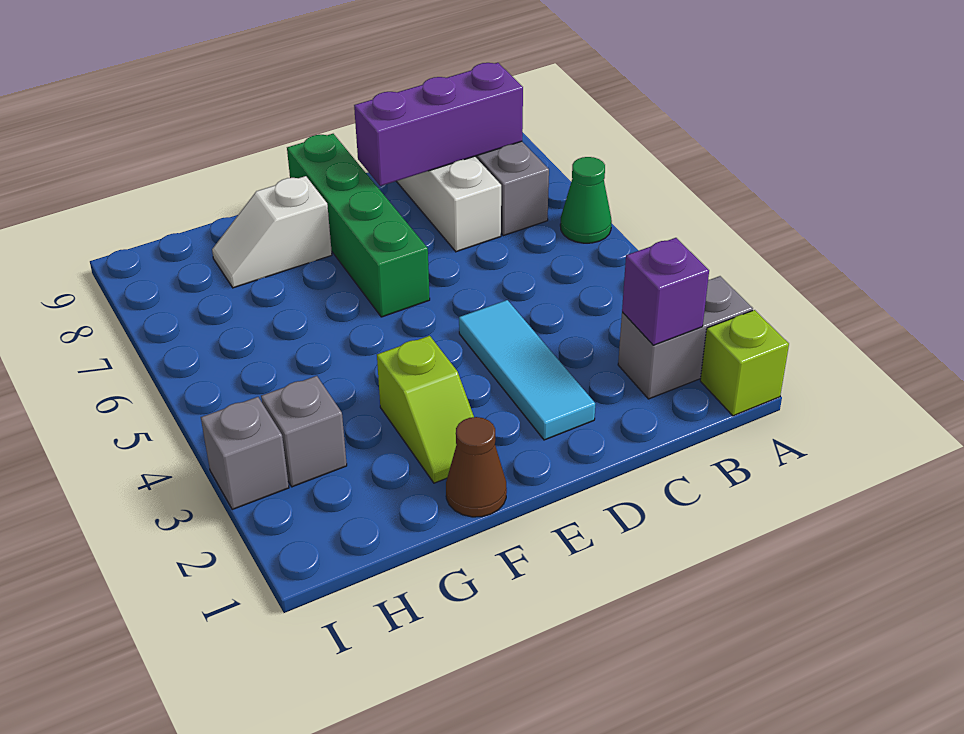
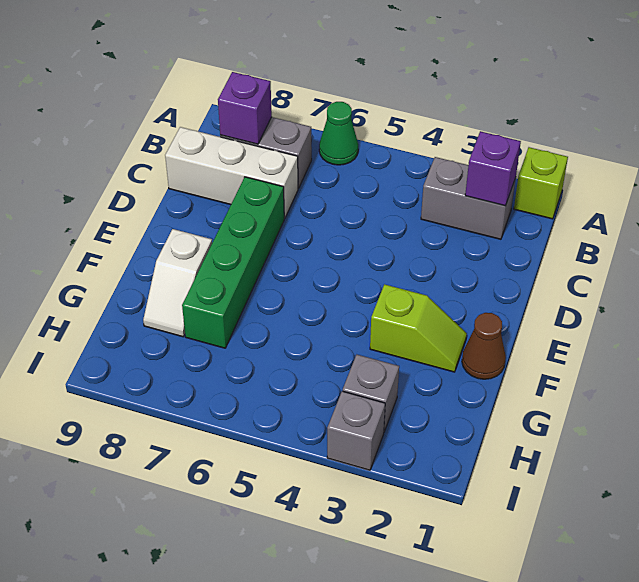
grey brick A2:B2 level 1 -> grey brick B2:B3 level 1
purple brick B8:D8 level 2 -> purple brick B8 level 2
cyan tile D2:D4 level 1 -> none
green brick E6:E9 level 1 -> green brick D7:G7 level 1

